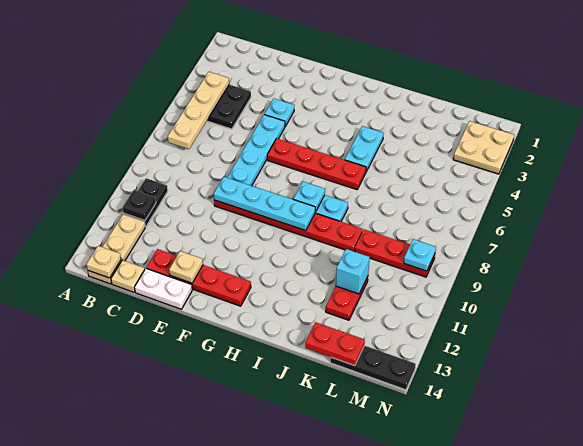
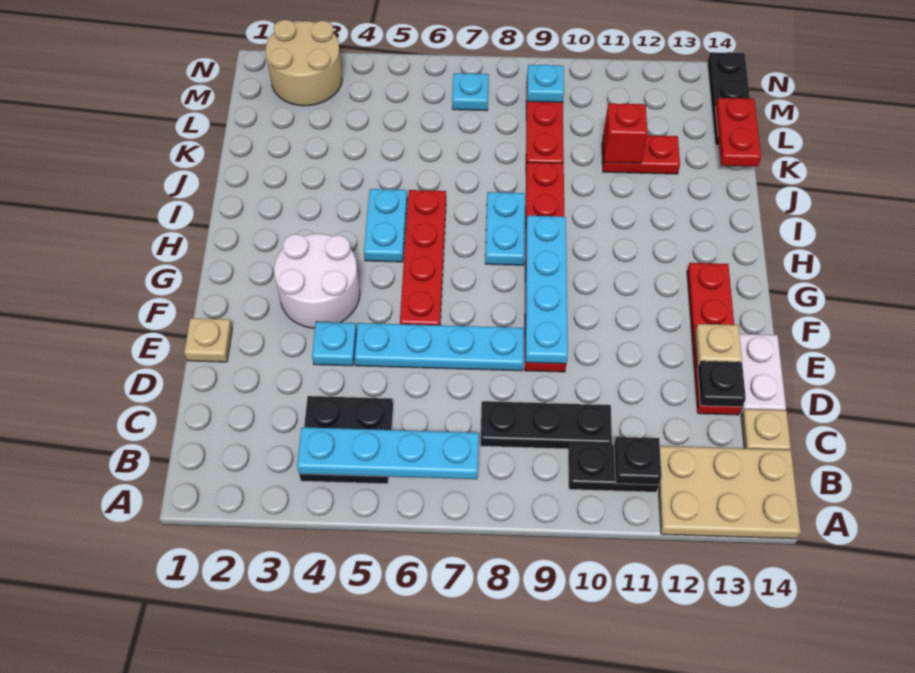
tan plate B4:B7 level 2 -> cyan plate B4:B7 level 2
tan plate B12:B14 level 1 -> tan plate A12:B14 level 1
tan plate B14 level 2 -> tan plate E1 level 1
none -> black plate C8:C10 level 1
none -> black plate D13 level 2
none -> white round brick F3:G4 level 1
cyan plate H8 level 2 -> cyan plate M7 level 1
cyan plate I4:I5 level 1 -> cyan plate H5:I5 level 1
cyan brick K11 level 2 -> red brick K11 level 2
tan plate M2:N3 level 1 -> tan round brick M2:N3 level 1

